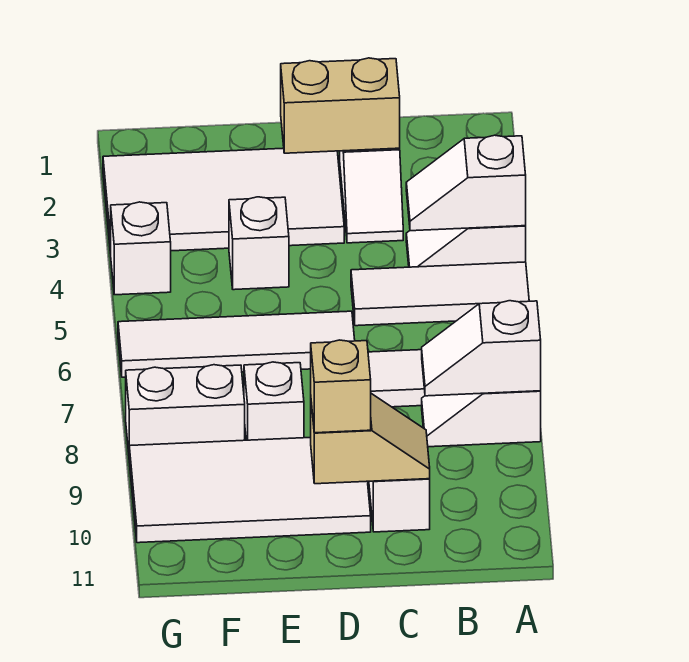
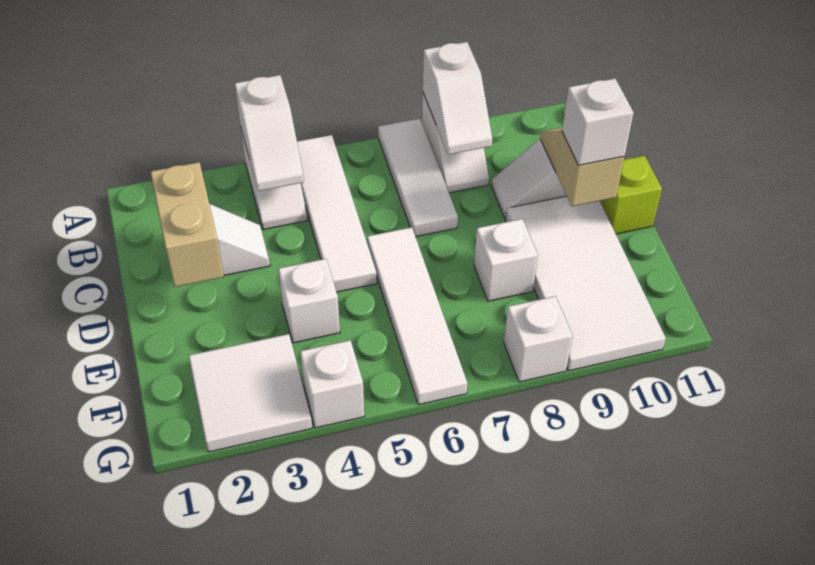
white tile A5:C5 level 1 -> white tile A5:D5 level 1
white tile D2:G3 level 1 -> white tile F2:G3 level 1
tan brick D10 level 3 -> white brick D10 level 3
none -> lime brick D11 level 1
white brick F8:G8 level 1 -> white brick G8 level 1

